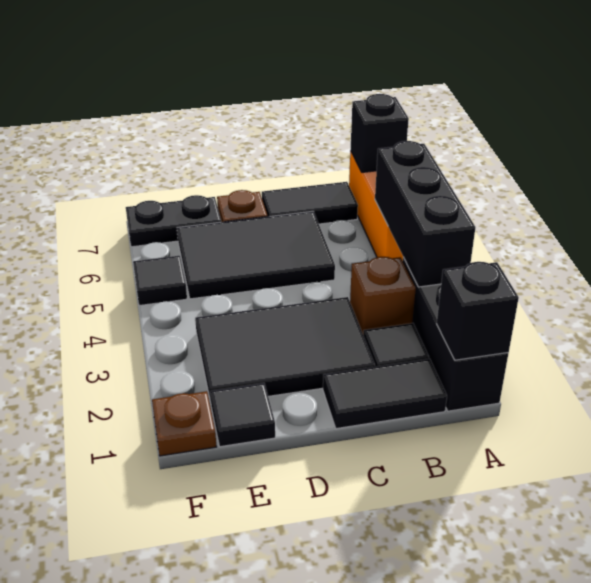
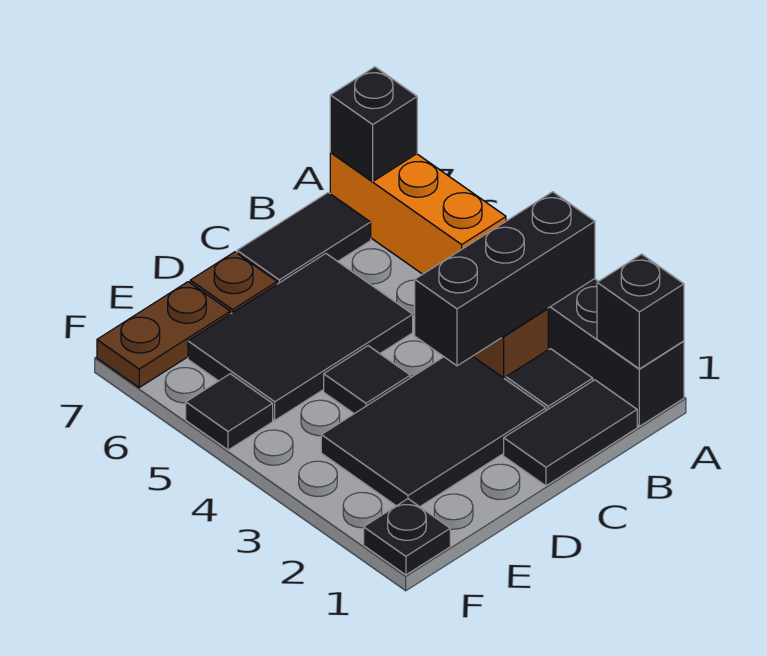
black brick A3:A5 level 2 -> black brick A3:C3 level 2
black tile E1 level 1 -> black tile D4 level 1
black plate E7:F7 level 1 -> brown plate E7:F7 level 1
brown plate F1 level 1 -> black plate F1 level 1

